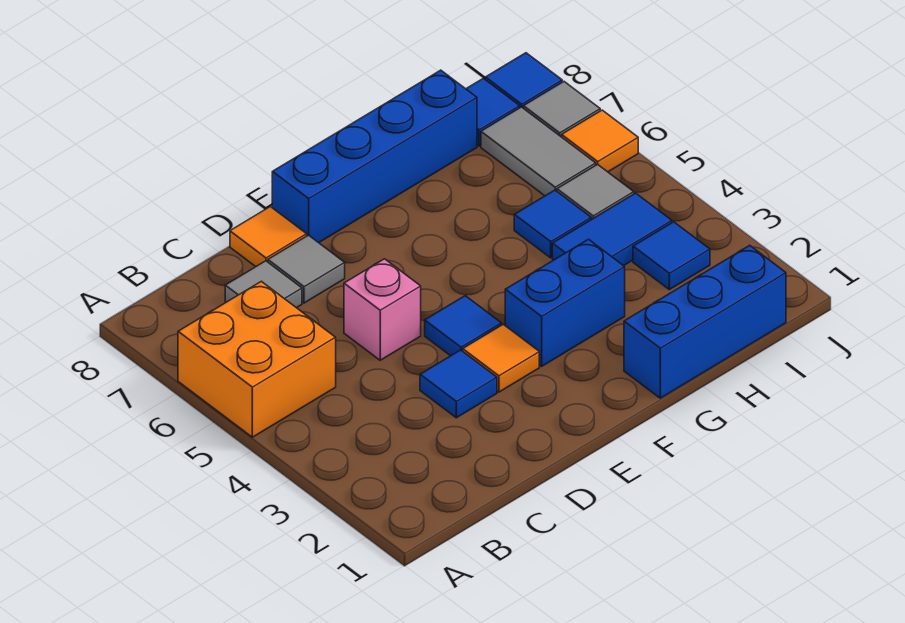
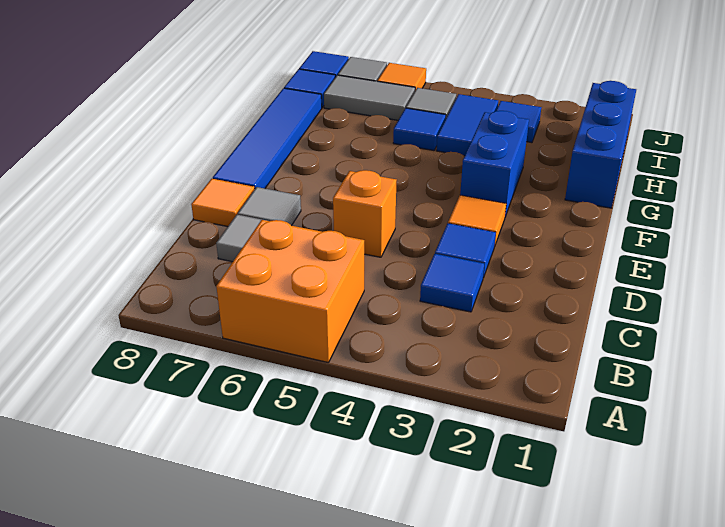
pink brick D5 level 1 -> orange brick D5 level 1
blue tile E4 level 1 -> blue tile C3 level 1
blue brick E8:H8 level 1 -> blue tile E8:H8 level 1

